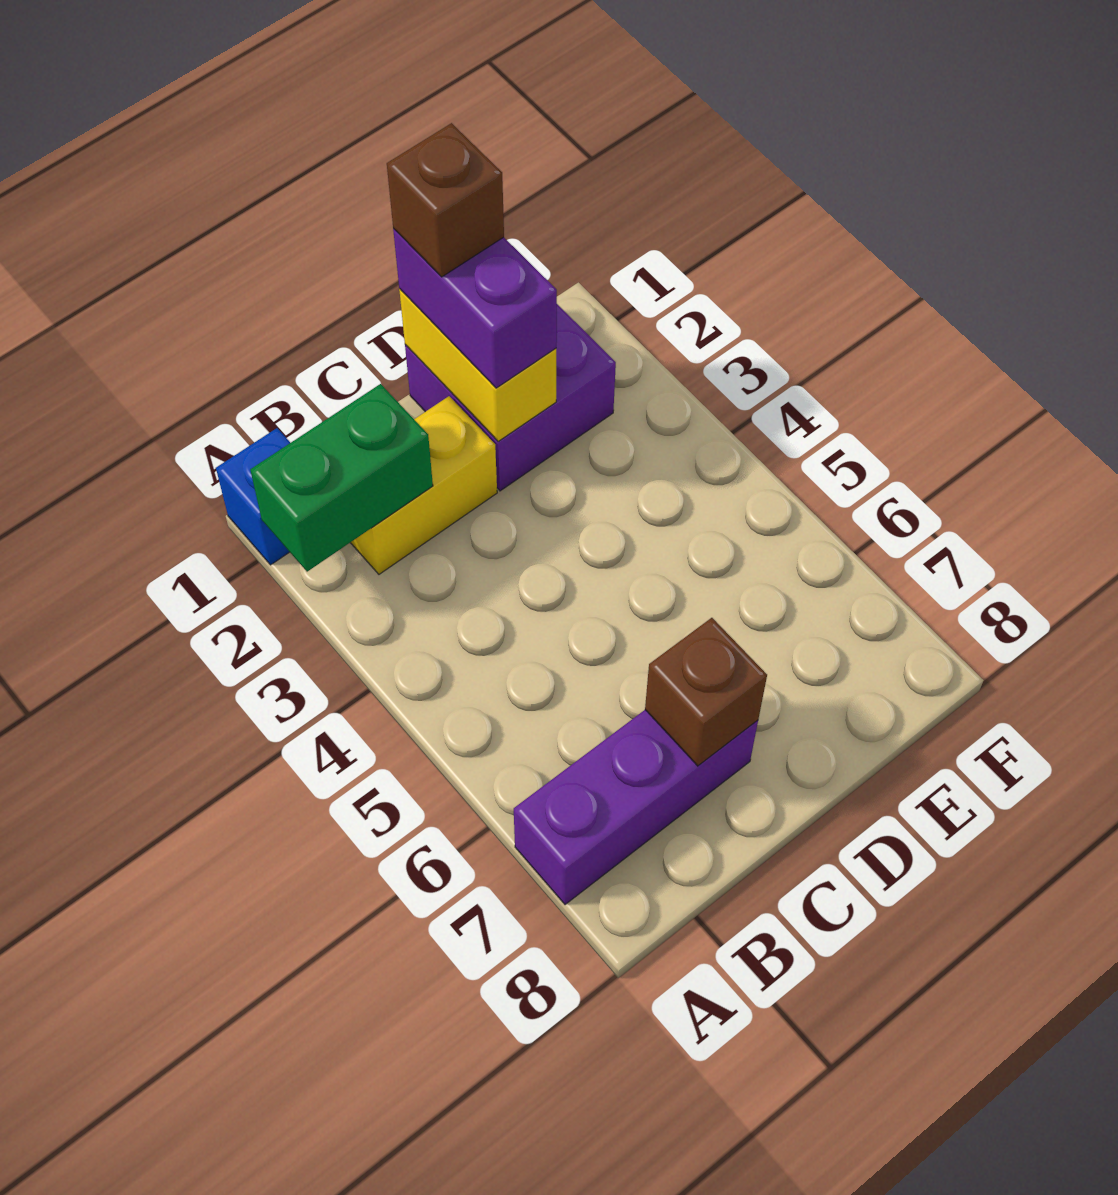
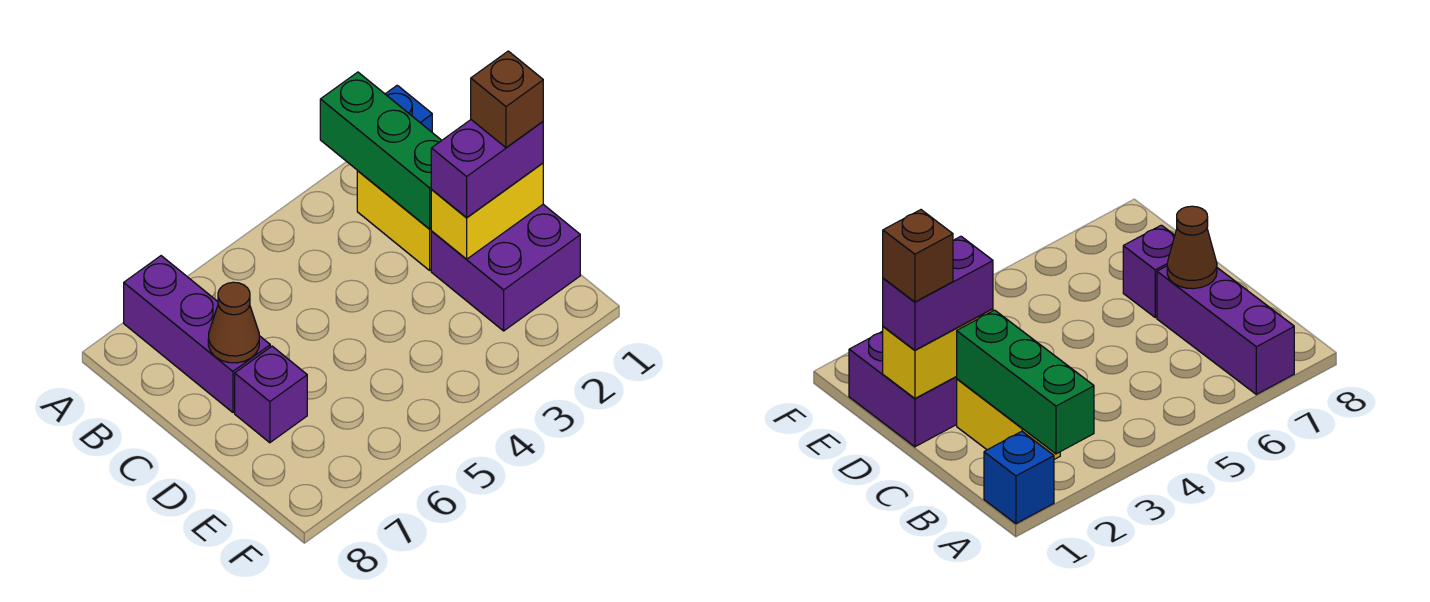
green brick A2:B2 level 2 -> green brick A2:C2 level 2
brown brick C7 level 2 -> brown cone C7 level 2
none -> purple brick D7 level 1

